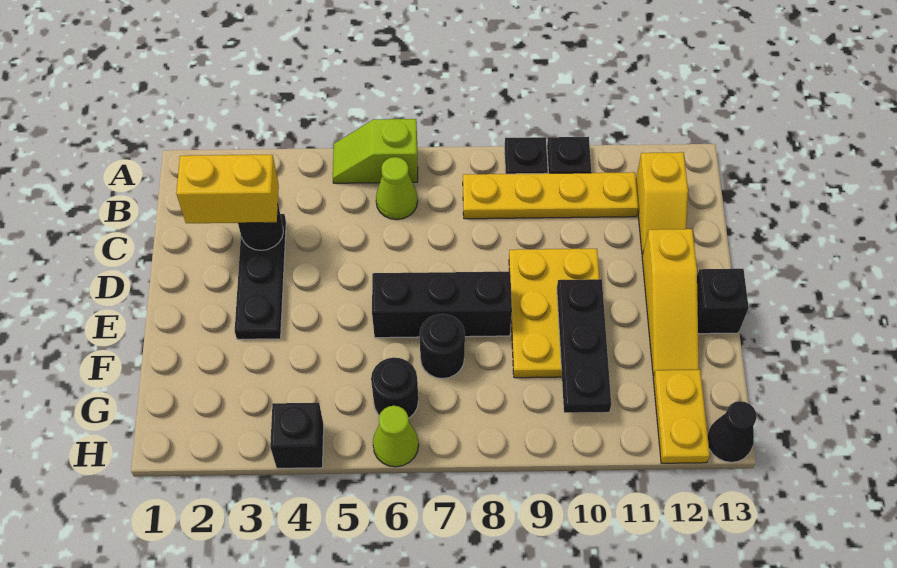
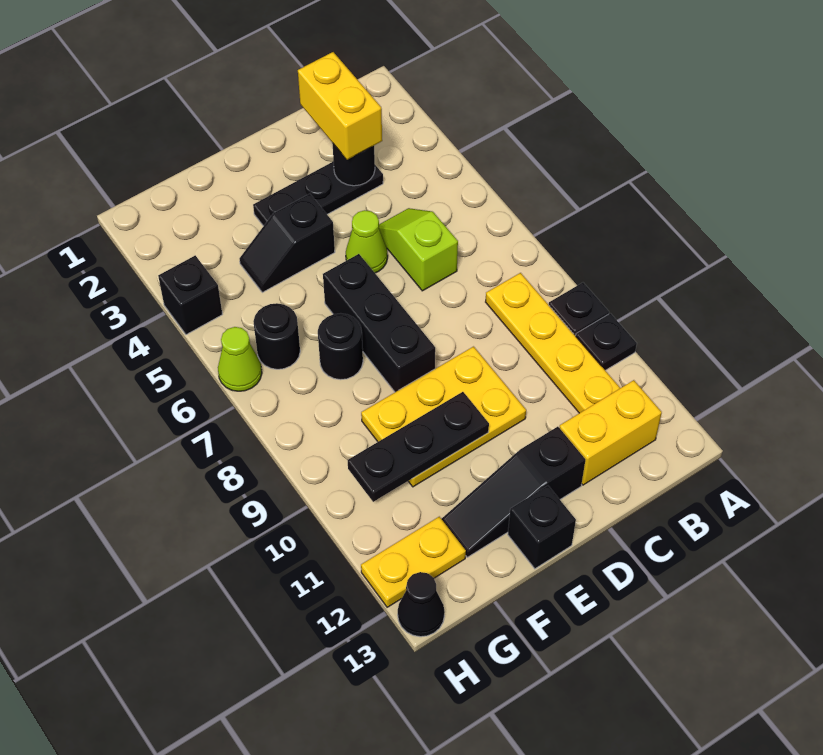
lime slope A5:A6 level 1 top 6 -> lime slope C5:C6 level 1 top 6
lime cone B6 level 1 -> lime cone D5 level 1
yellow slope B12:C12 level 1 top B -> yellow brick B12:C12 level 1
yellow slope D12:F12 level 1 top D -> black slope D12:F12 level 1 top D
none -> black slope E4:F4 level 1 top E

